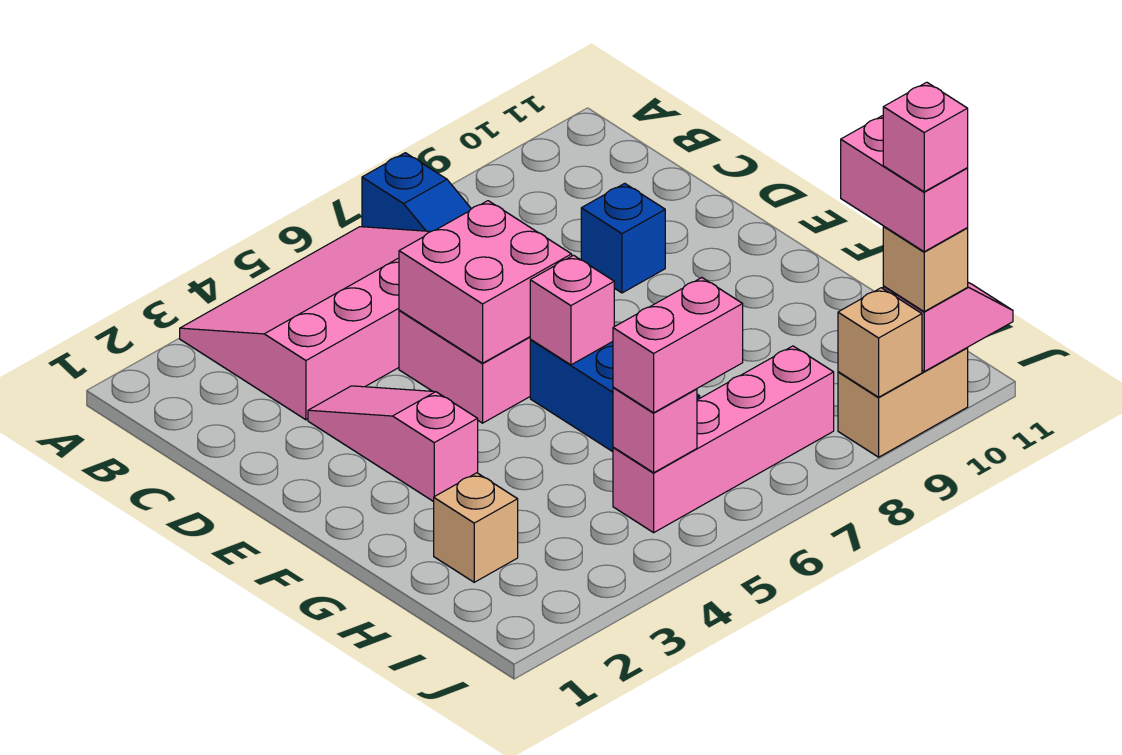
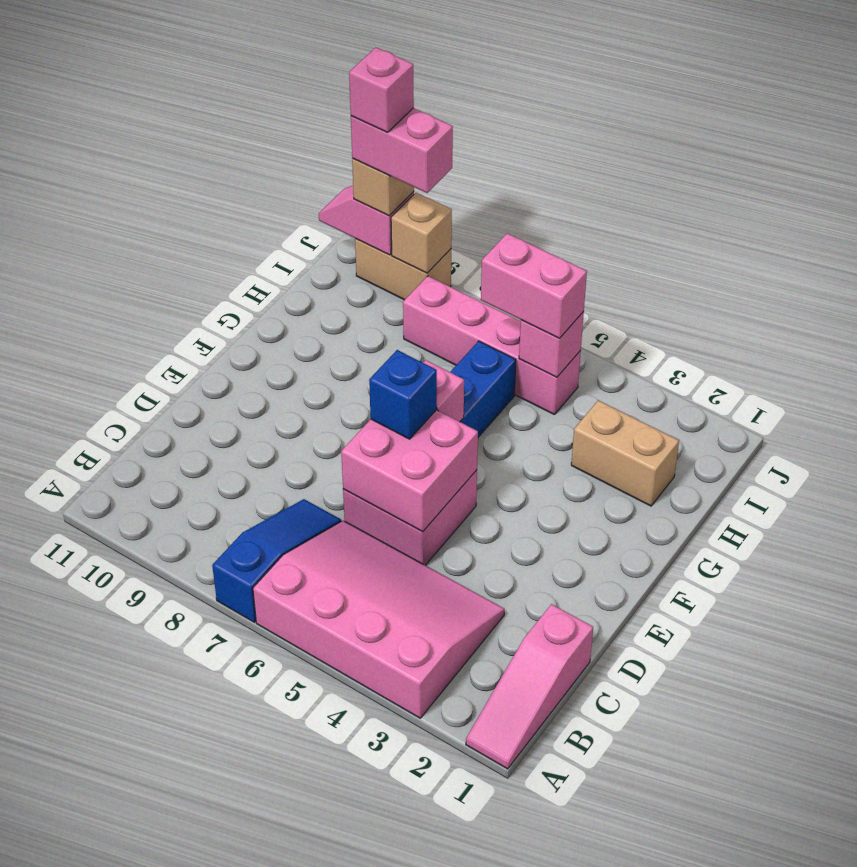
pink slope A3:C6 level 1 top C -> pink slope A3:C6 level 1 top A
pink slope D3:F3 level 1 top F -> pink slope A1:C1 level 1 top C
blue brick D9 level 1 -> blue brick E6 level 3
tan brick H2 level 1 -> tan brick H2:H3 level 1
pink brick I10:J10 level 4 -> pink brick J9:J10 level 4

